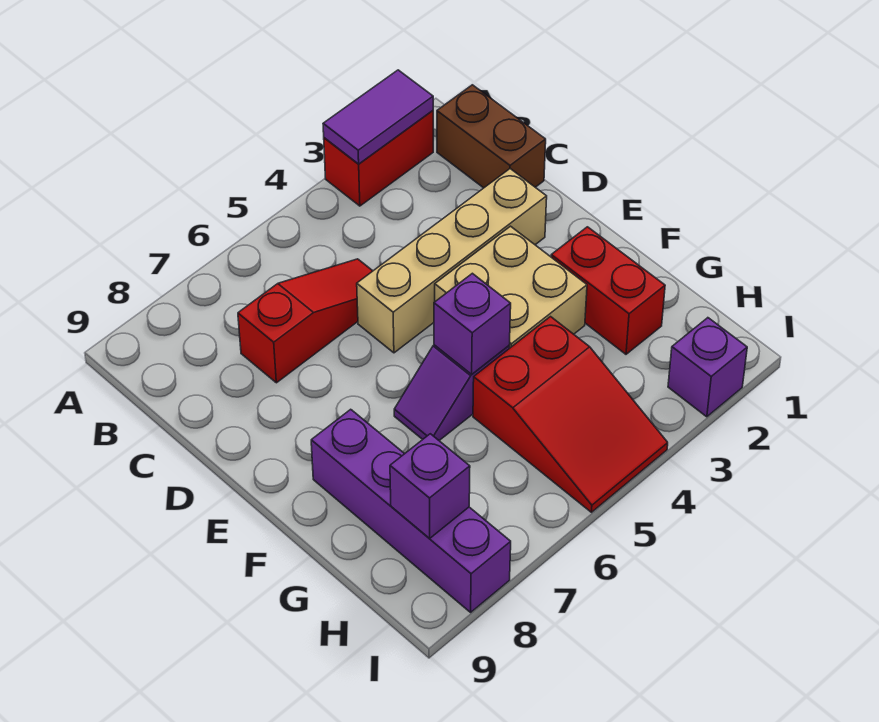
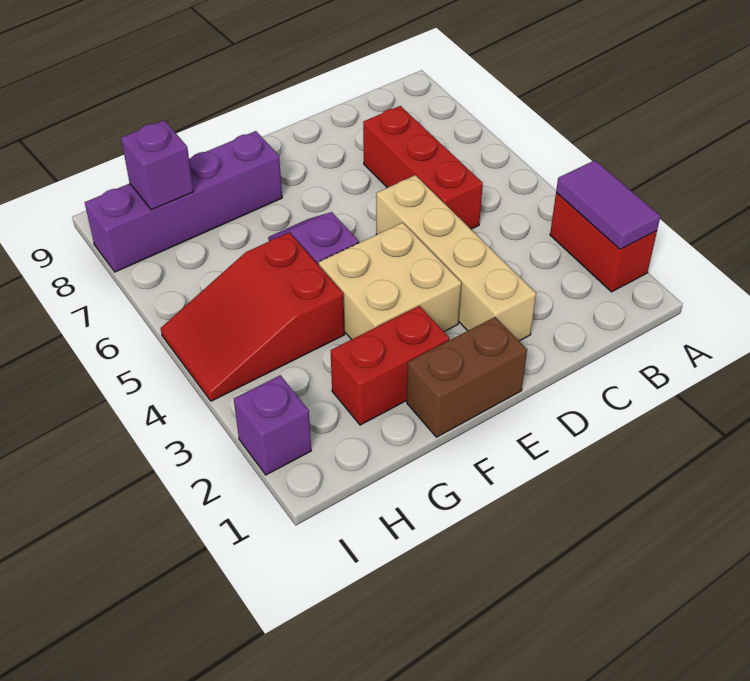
brown brick B1:C1 level 1 -> brown brick E1:F1 level 1
red slope C5:C7 level 1 top 7 -> red brick C5:C7 level 1
purple brick F5 level 2 -> none

